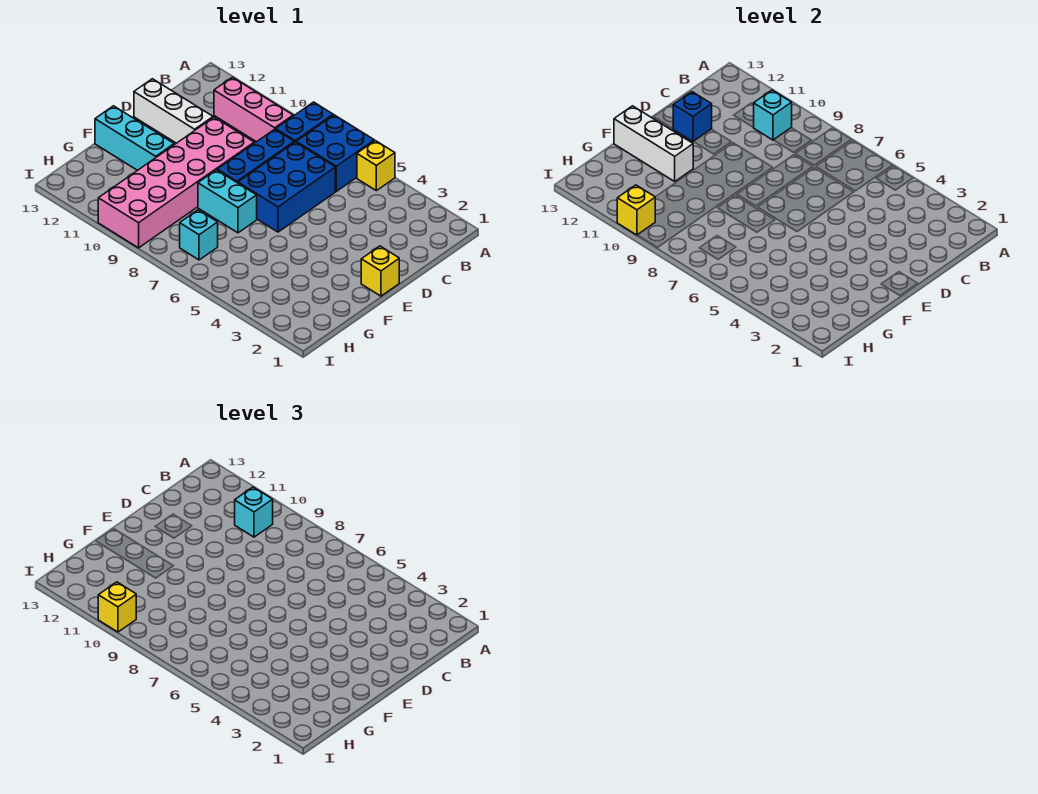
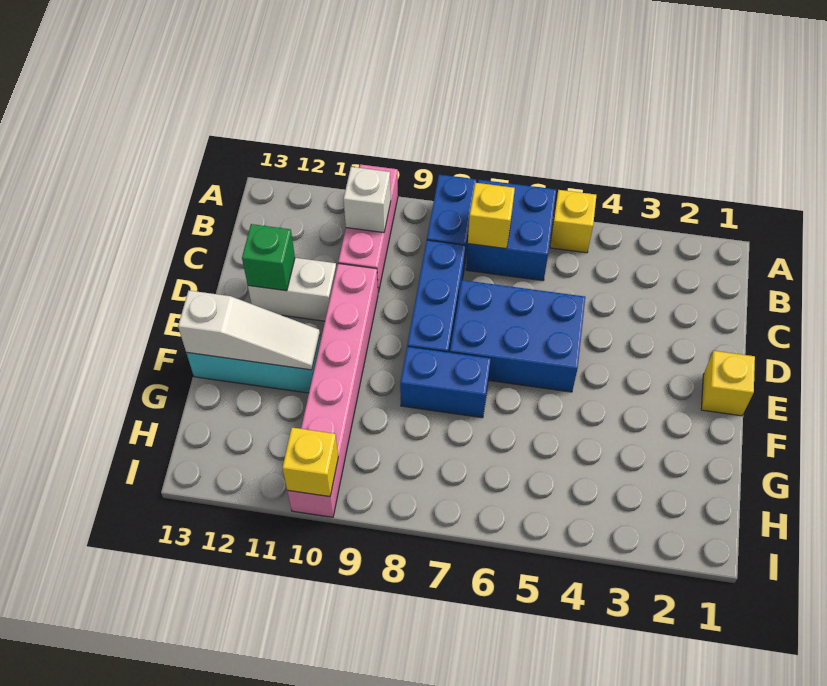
pink brick B9:B11 level 1 -> pink brick A10:C10 level 1
cyan brick B10 level 2 -> white brick B10 level 2
cyan brick B10 level 3 -> none
blue brick C6:E7 level 1 -> blue brick D5:E7 level 1
pink brick D9:I10 level 1 -> pink brick D10:I10 level 1
white brick D11:D13 level 1 -> white brick D11:D12 level 1
blue brick D12 level 2 -> green brick D12 level 2
cyan brick F7:F8 level 1 -> blue brick F7:F8 level 1
white brick F11:F13 level 2 -> white slope F11:F13 level 2 top 13
cyan brick H7 level 1 -> none
yellow brick I10 level 3 -> yellow brick B7 level 2

